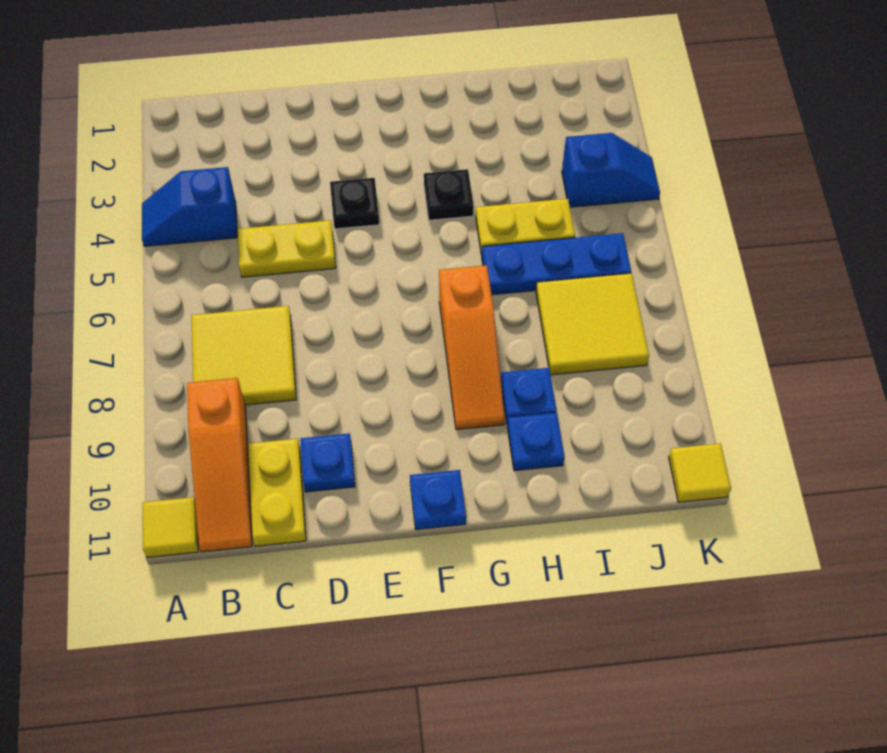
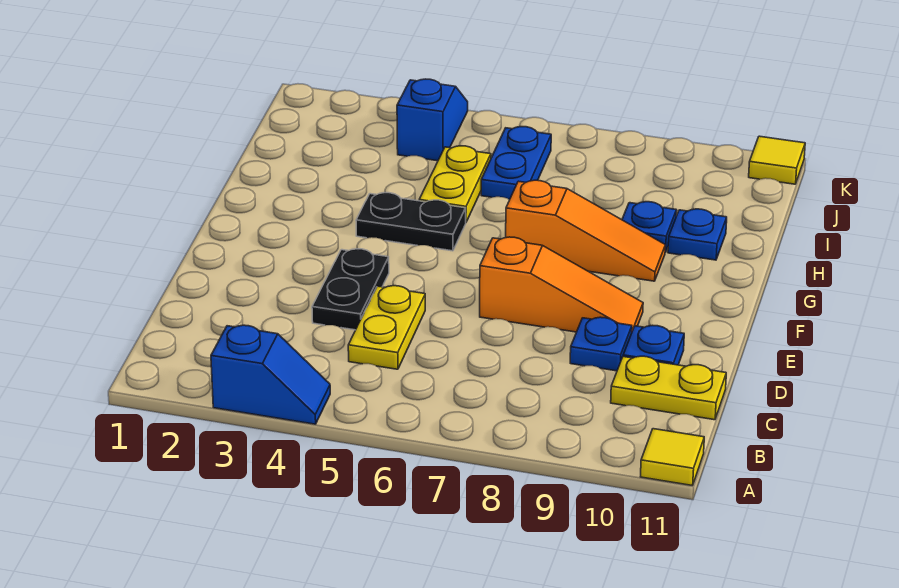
blue slope A4:B4 level 1 top B -> blue slope A3:A4 level 1 top 3
yellow tile B7:C8 level 1 -> none
orange slope B9:B11 level 1 top 9 -> orange slope E7:E9 level 1 top 7
black plate E4 level 1 -> black plate D4:E4 level 1
blue plate F11 level 1 -> blue plate D9 level 1
black plate G4 level 1 -> black plate G4:G5 level 1
blue plate H6:J6 level 1 -> blue plate I6:J6 level 1
yellow tile I7:J8 level 1 -> none

